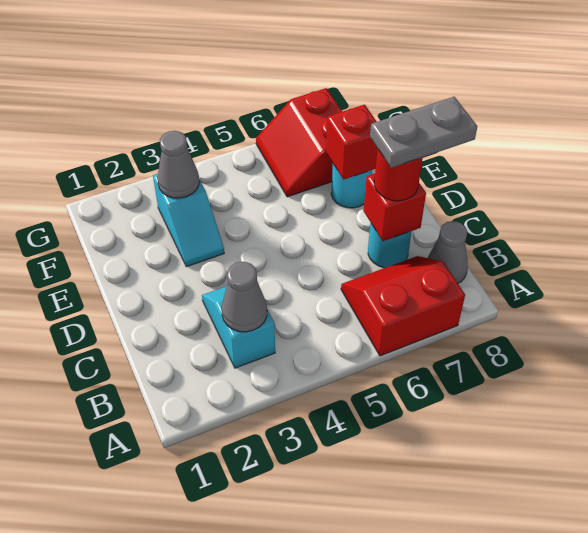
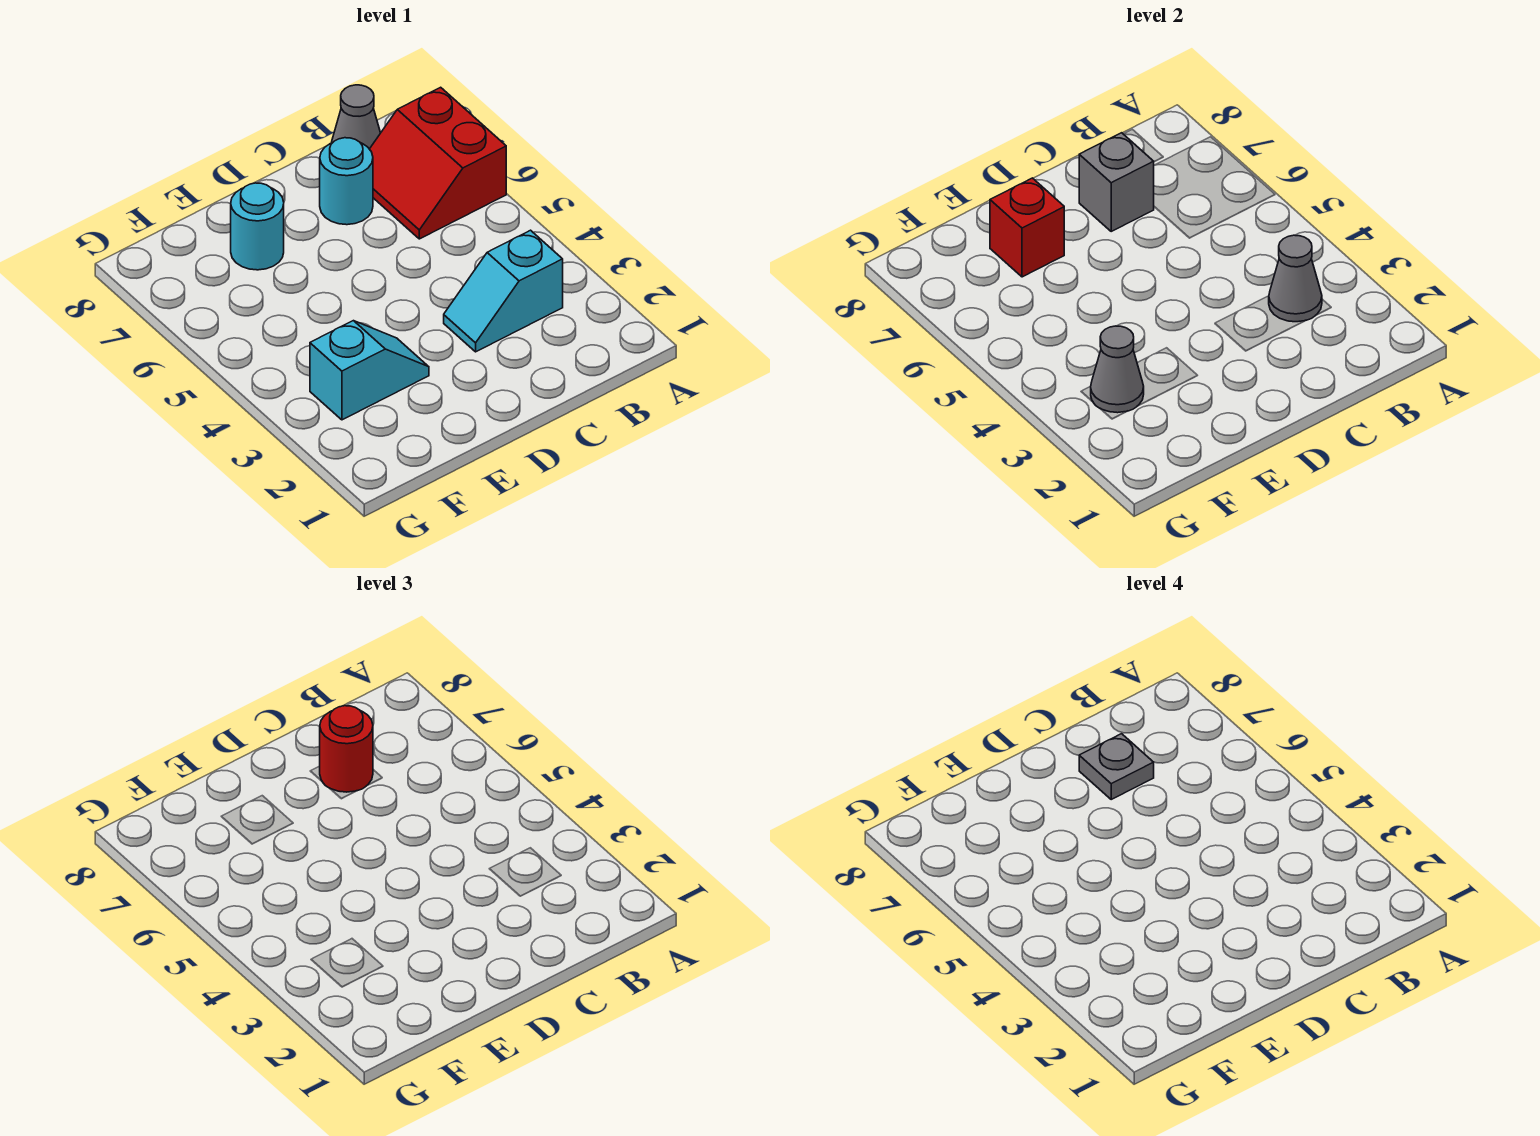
red brick C7 level 2 -> grey brick C7 level 2
grey plate C7:C8 level 4 -> grey plate C7 level 4
red slope F6:G7 level 1 top 7 -> none

